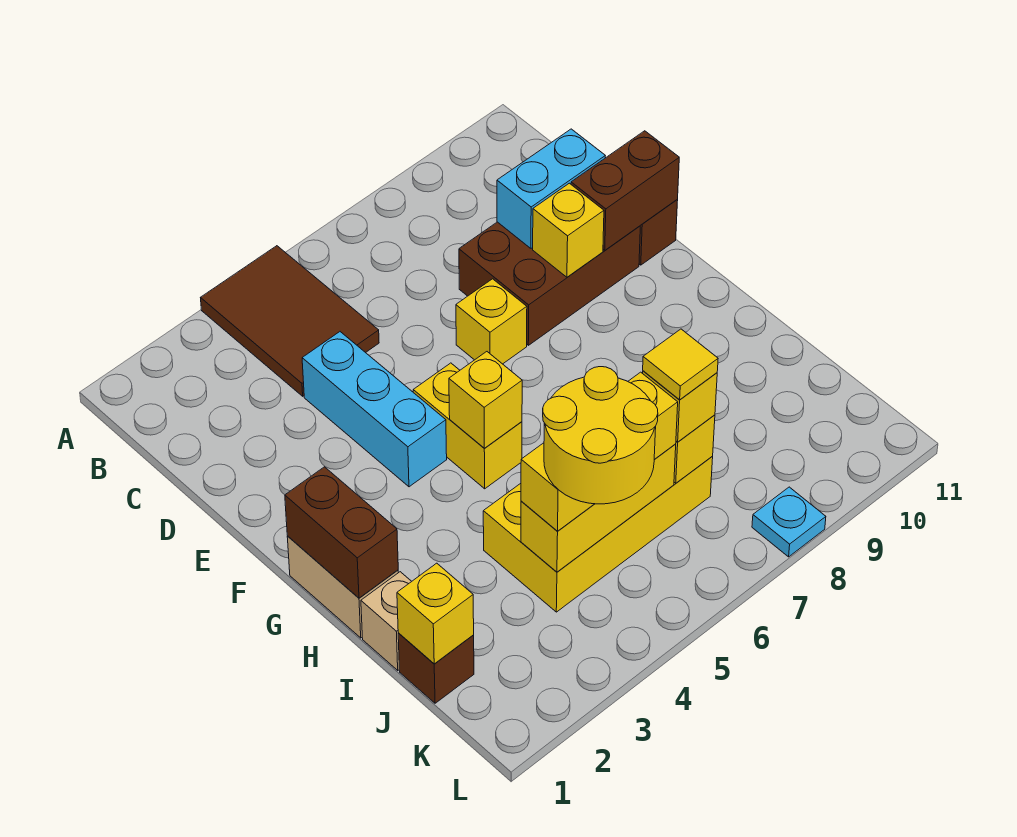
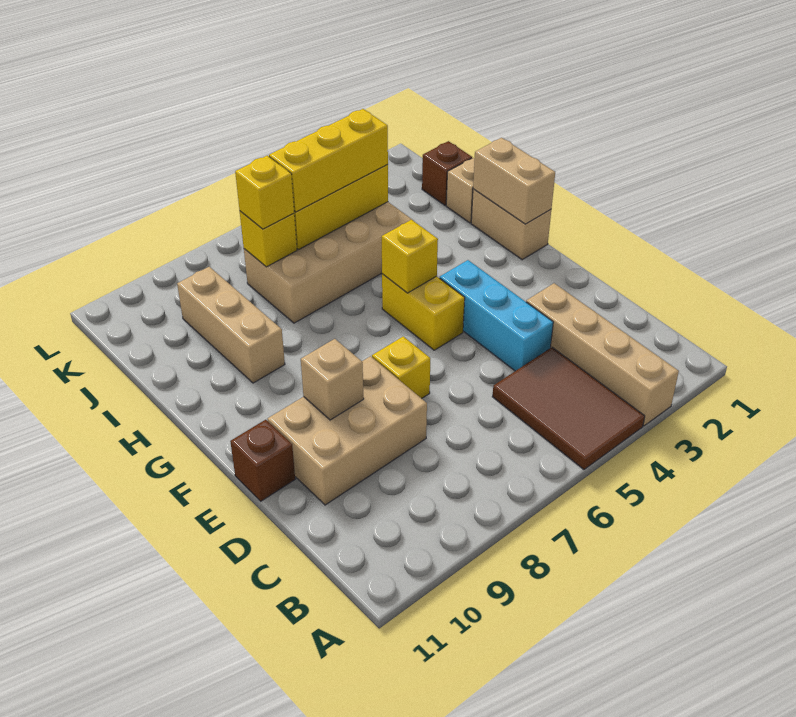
none -> tan brick A3:D3 level 1
brown brick D8:E10 level 1 -> tan brick D8:E10 level 1
cyan brick D9:D10 level 2 -> none
yellow brick E9 level 2 -> tan brick E9 level 2
brown brick E10:E11 level 2 -> none
brown brick G1:H1 level 2 -> tan brick G1:H1 level 2
none -> tan brick H9:J9 level 1
yellow brick I4:J7 level 1 -> tan brick I4:J7 level 1
yellow brick J1 level 2 -> none
yellow round brick J4:K5 level 4 -> none
yellow tile J7 level 4 -> none
cyan plate L8 level 1 -> none

